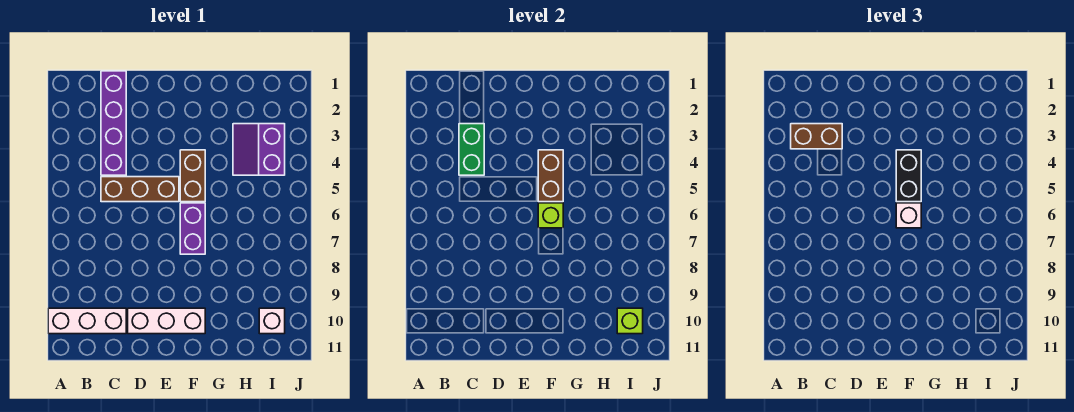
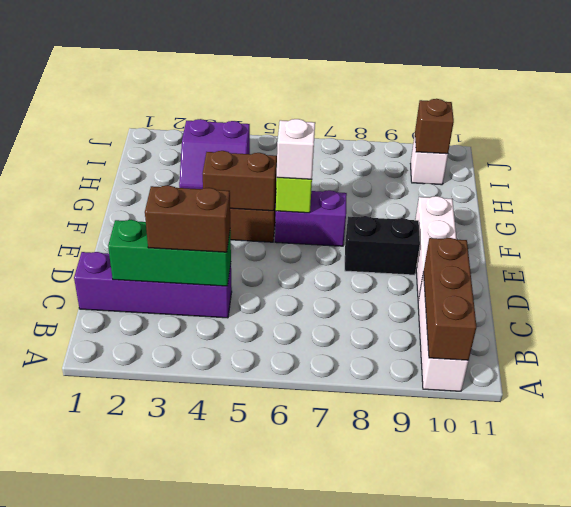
brown brick B3:C3 level 3 -> brown brick C3:C4 level 3
green brick C3:C4 level 2 -> green brick C2:C4 level 2
brown brick C5:E5 level 1 -> brown brick A10:C10 level 2
black brick F4:F5 level 3 -> black brick E8:E9 level 1
lime brick I10 level 2 -> brown brick I10 level 2

